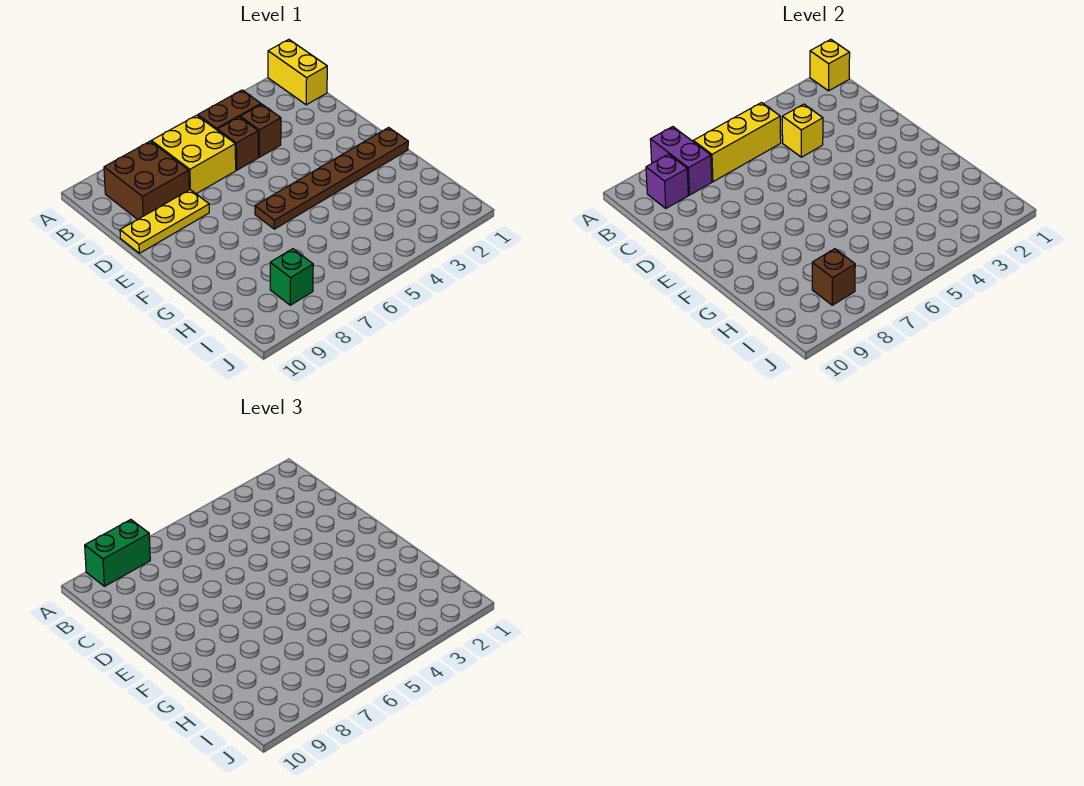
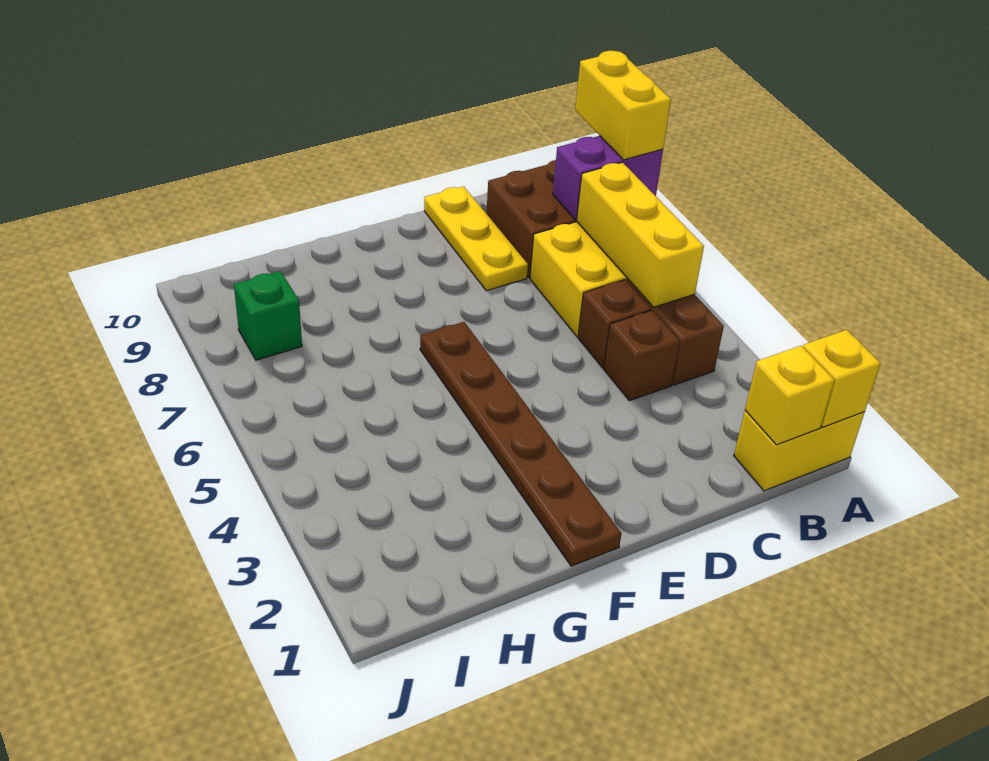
green brick A8:A9 level 3 -> yellow brick A8:A9 level 3
purple brick B9 level 2 -> none
yellow brick C4 level 2 -> yellow brick B1 level 2
brown brick I8 level 2 -> none

